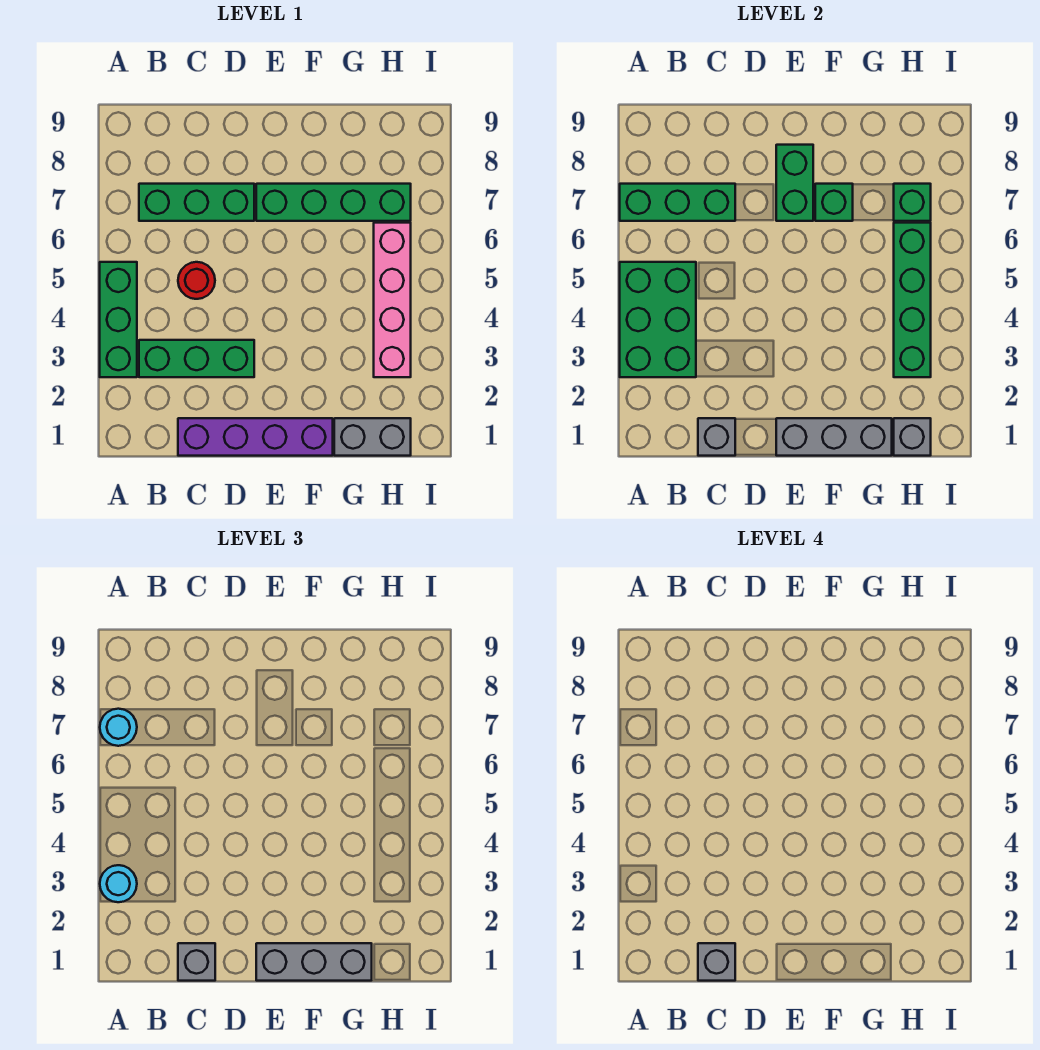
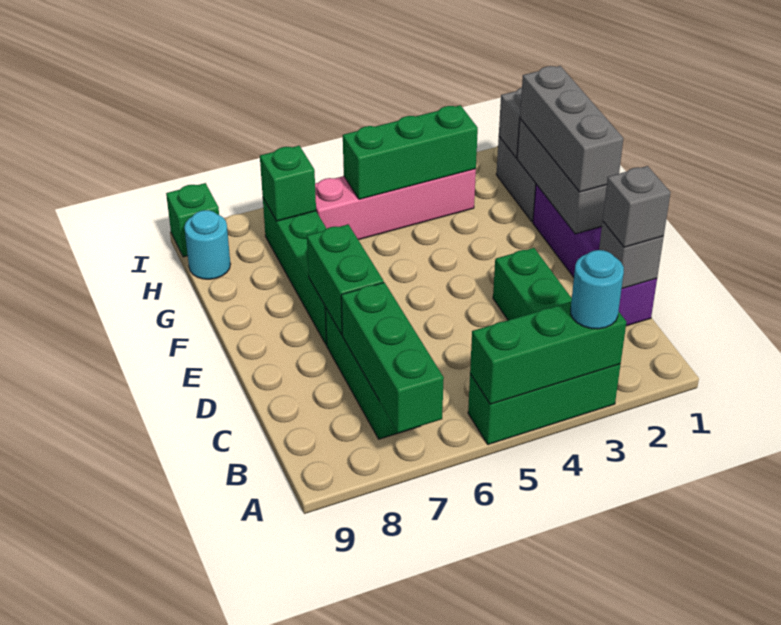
green brick A3:B5 level 2 -> green brick A3:A5 level 2
cyan round brick A7 level 3 -> cyan round brick H9 level 1
grey brick C1 level 4 -> none
red round brick C5 level 1 -> none
green brick E7:E8 level 2 -> green brick D7:E7 level 2
green brick F7 level 2 -> green brick I9 level 1
green brick H3:H6 level 2 -> green brick H3:H5 level 2

